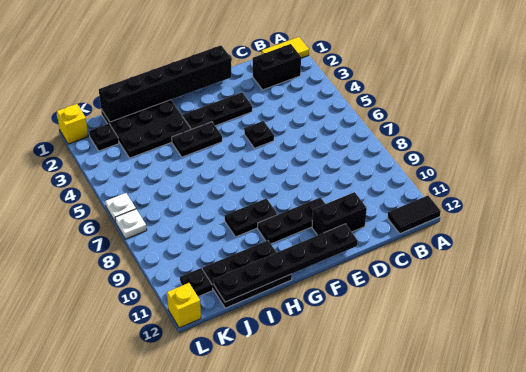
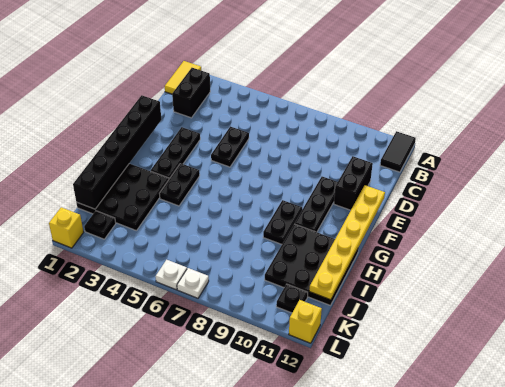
black plate E5 level 1 -> black plate D5:E5 level 1
black plate E12:J12 level 2 -> yellow plate E12:J12 level 2
black plate H11:J12 level 1 -> black plate H10:J12 level 1

